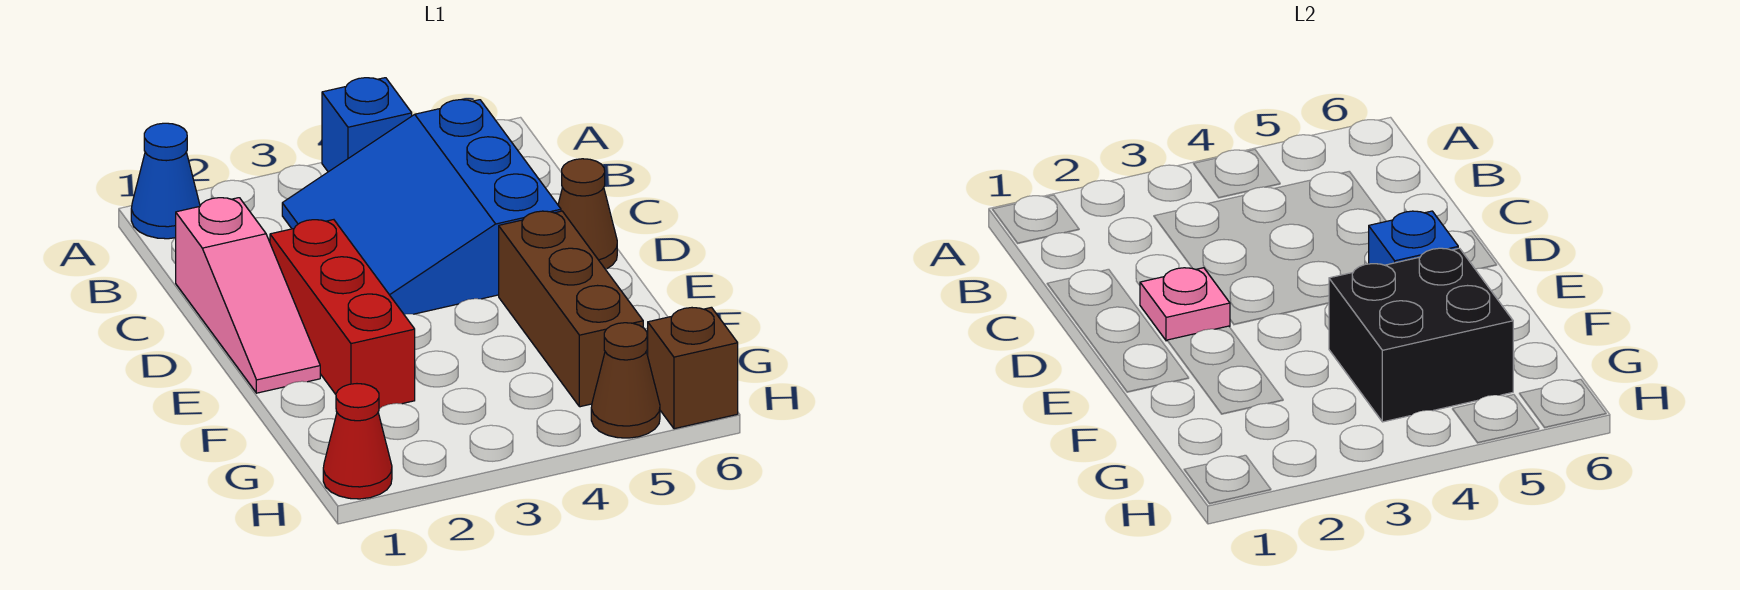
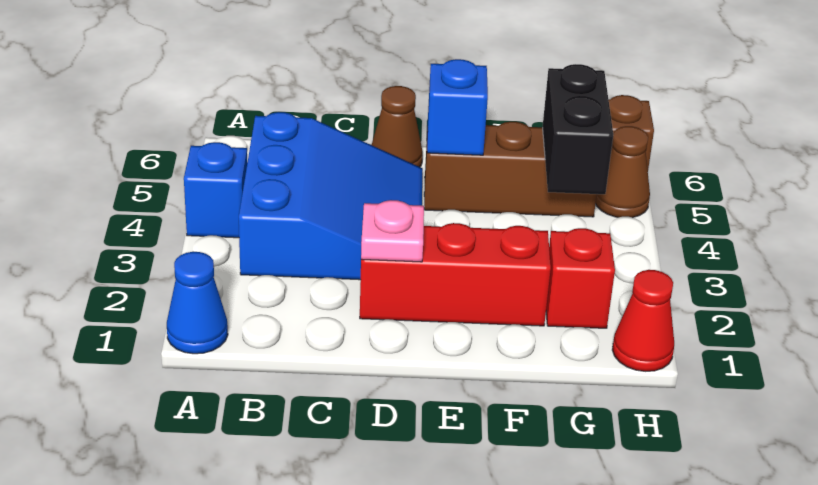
blue slope B3:D5 level 1 top 5 -> blue slope B3:D5 level 1 top B
pink slope C1:E1 level 1 top C -> none
black brick F4:G5 level 2 -> black brick G4:G5 level 2
none -> red brick G2 level 1

